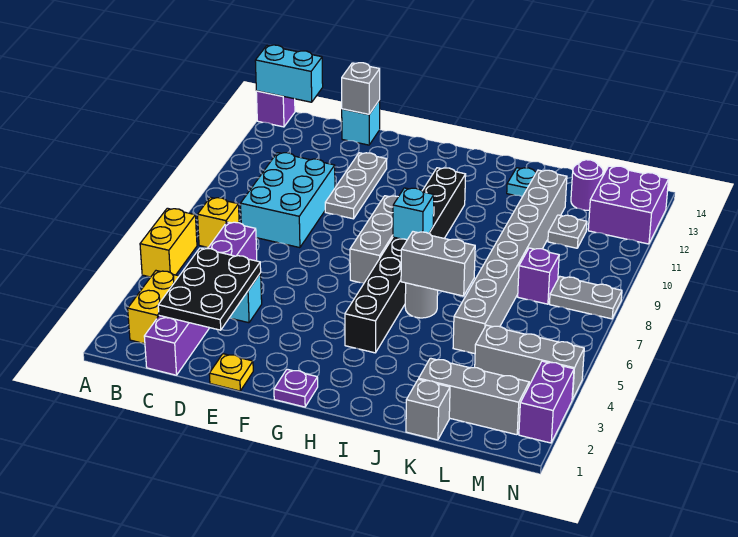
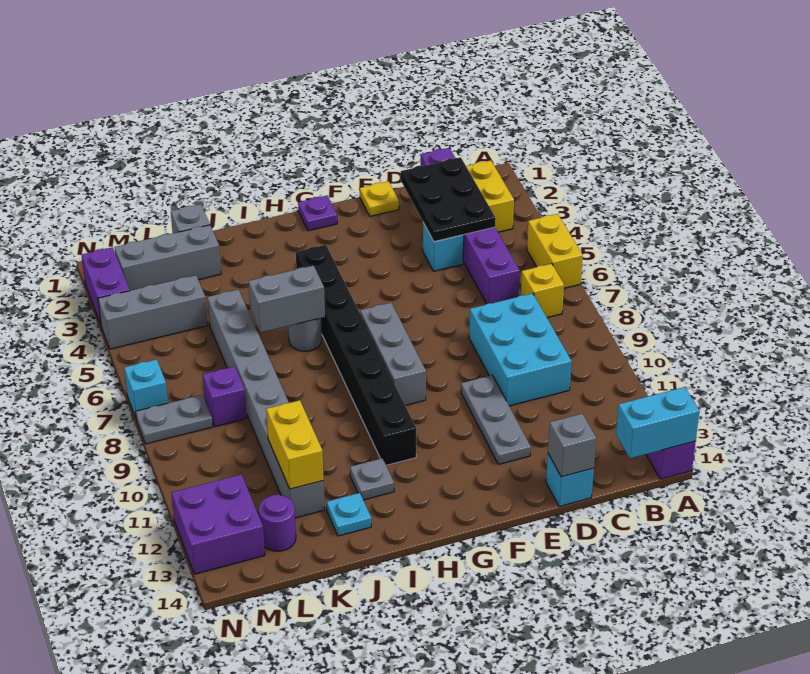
cyan brick H8 level 2 -> cyan brick N7 level 1
none -> yellow brick K11:K12 level 2
grey plate L11 level 1 -> grey plate I12 level 1

